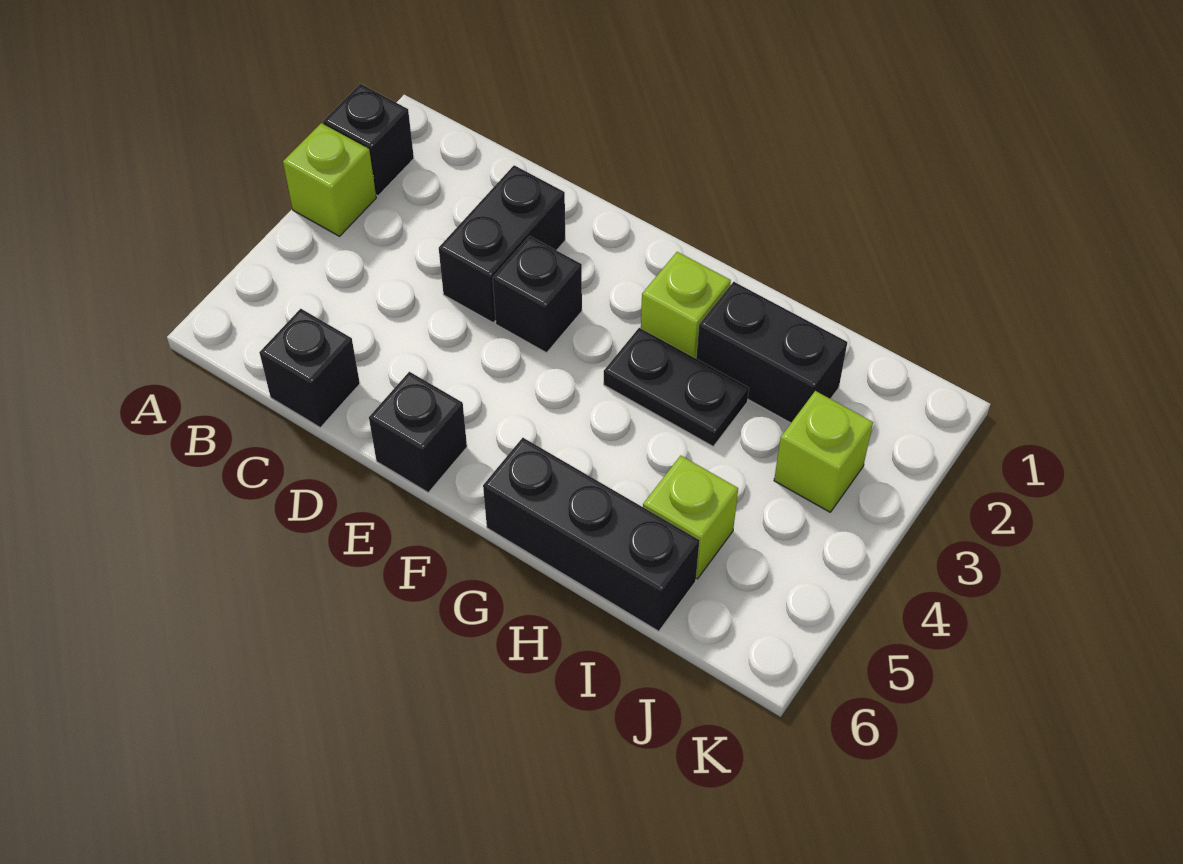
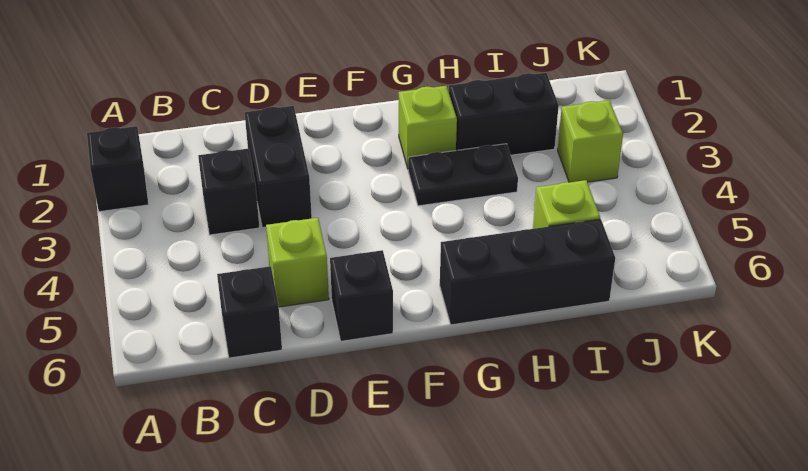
lime brick A3 level 1 -> lime brick D5 level 1
black brick E3 level 1 -> black brick C3 level 1

